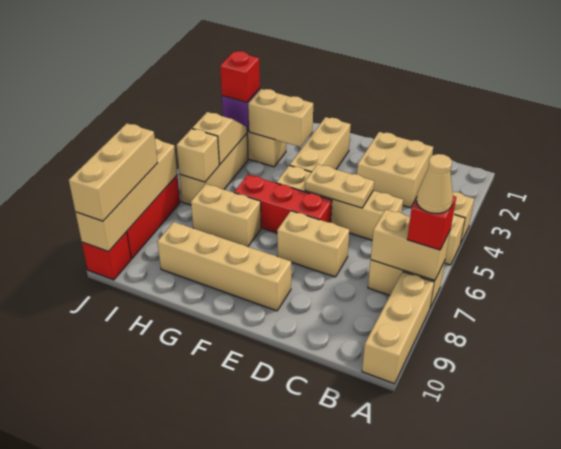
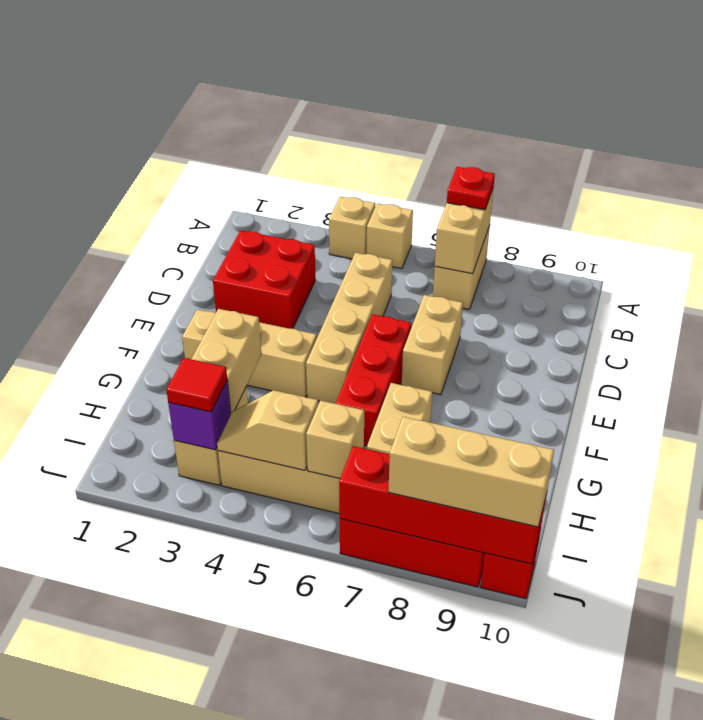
red brick A7 level 3 -> red plate A7 level 3
tan cone A7 level 4 -> none
tan brick A8:A10 level 1 -> none
tan brick C2:D3 level 1 -> red brick C2:D3 level 1
tan plate D5:E5 level 2 -> none
tan brick E9:H9 level 1 -> none
red brick I3 level 3 -> red tile I3 level 3
tan brick J7:J10 level 2 -> red brick J7:J10 level 2

